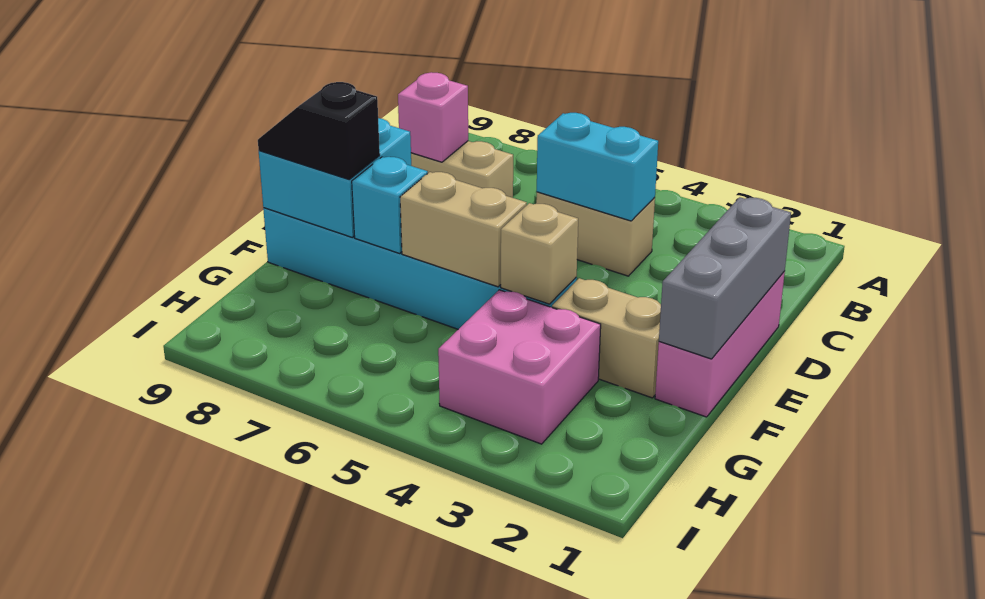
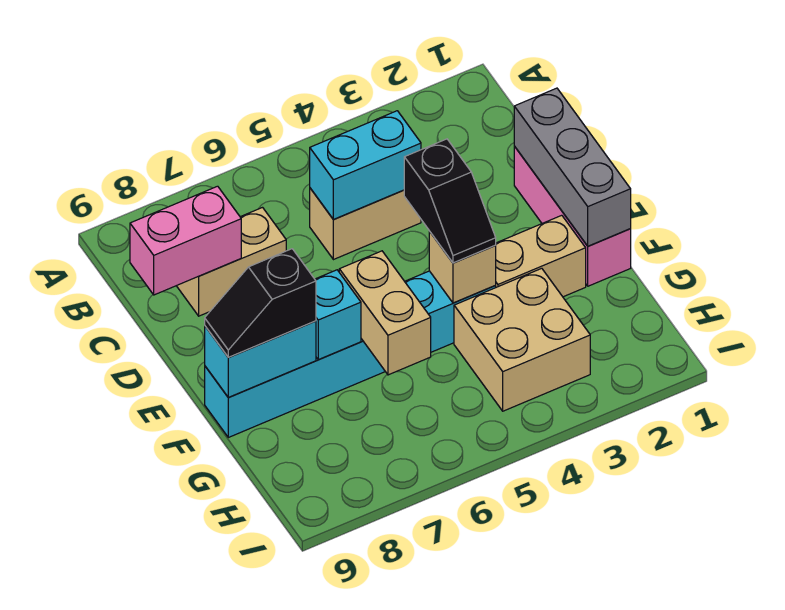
pink brick C8 level 2 -> pink brick C8:C9 level 2
none -> black slope E4:F4 level 3 top E
cyan brick E8:F9 level 2 -> cyan brick F8:F9 level 2
tan brick F5:F6 level 2 -> tan brick F6:G6 level 2
pink brick G3:H4 level 1 -> tan brick G3:H4 level 1

